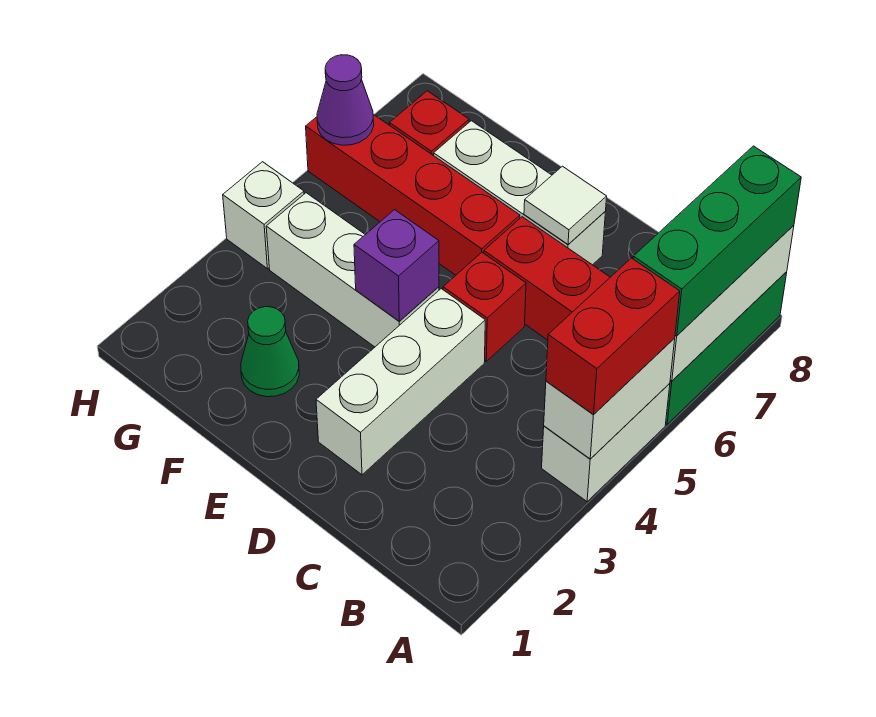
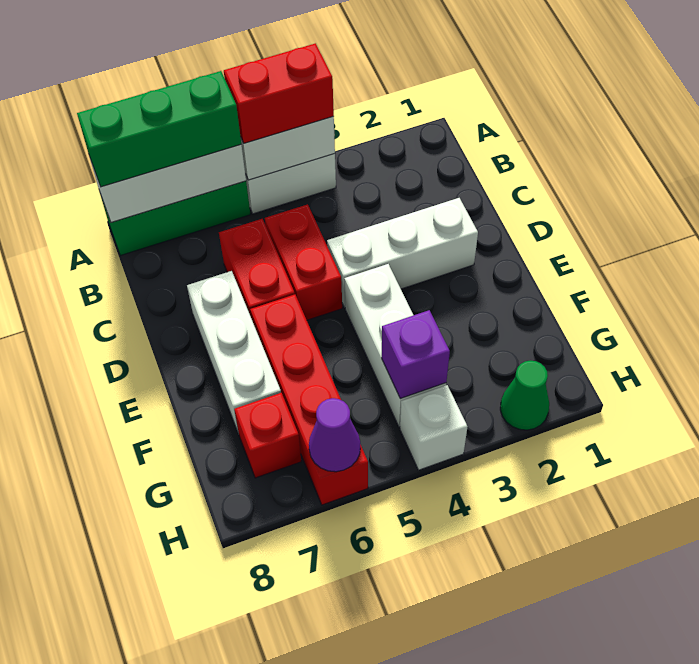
red brick D5 level 1 -> red brick C5:D5 level 1
white tile D7 level 2 -> none
purple brick E4 level 2 -> purple brick G4 level 2
green cone F2 level 1 -> green cone H2 level 1

